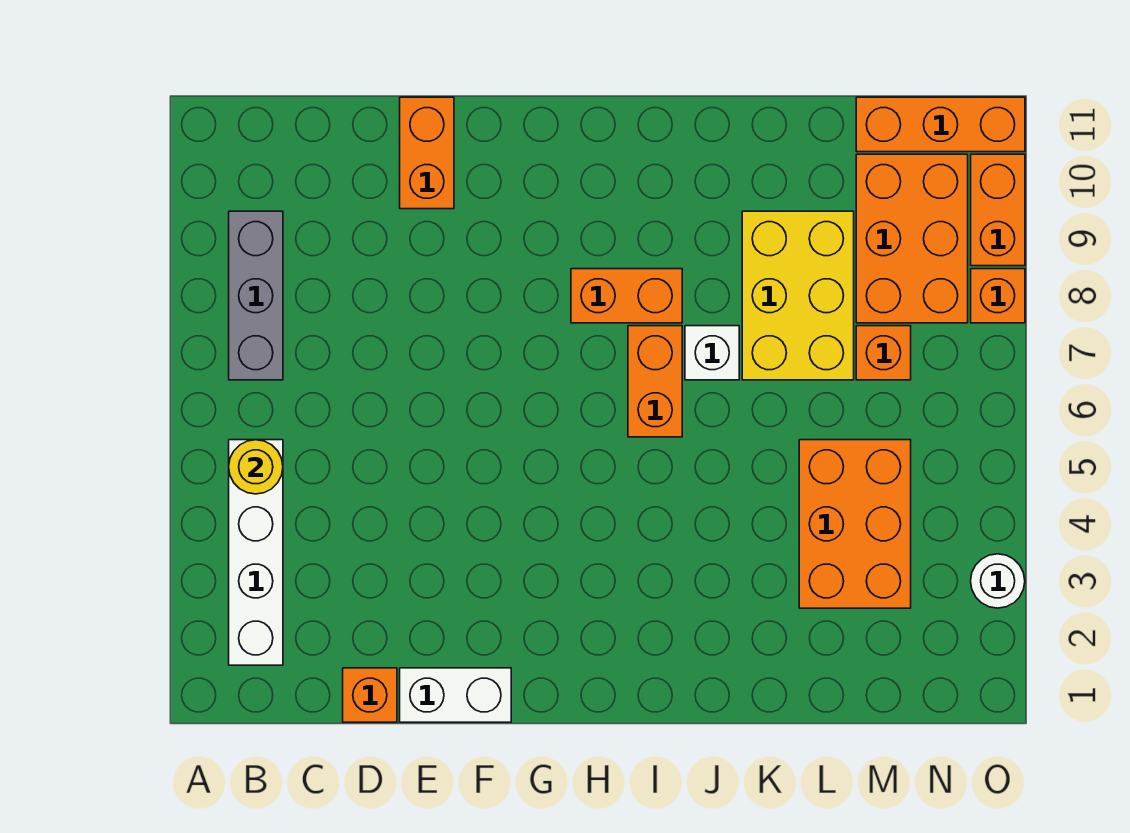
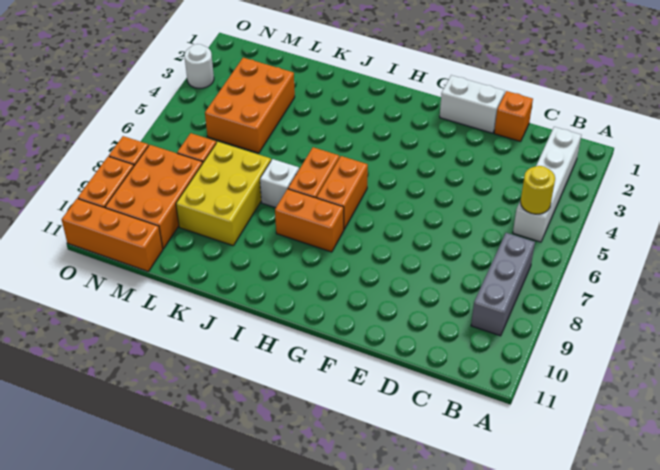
orange brick E10:E11 level 1 -> orange brick H6:H7 level 1

